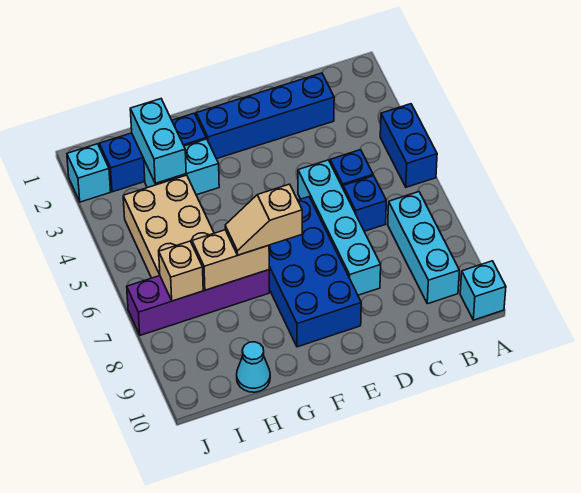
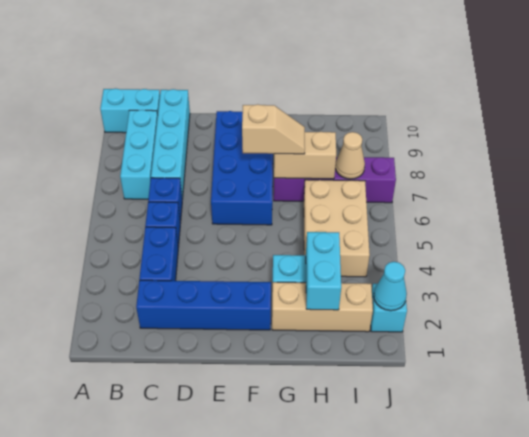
blue brick A4:A5 level 1 -> blue brick C3:C4 level 1
cyan brick A10 level 1 -> cyan brick A10:B10 level 1
cyan brick D5:D8 level 1 -> cyan brick C7:C10 level 1
blue brick G2:I2 level 1 -> tan brick G2:I2 level 1
cyan cone H10 level 1 -> cyan cone J2 level 2
tan brick I7 level 2 -> tan cone I7 level 2

